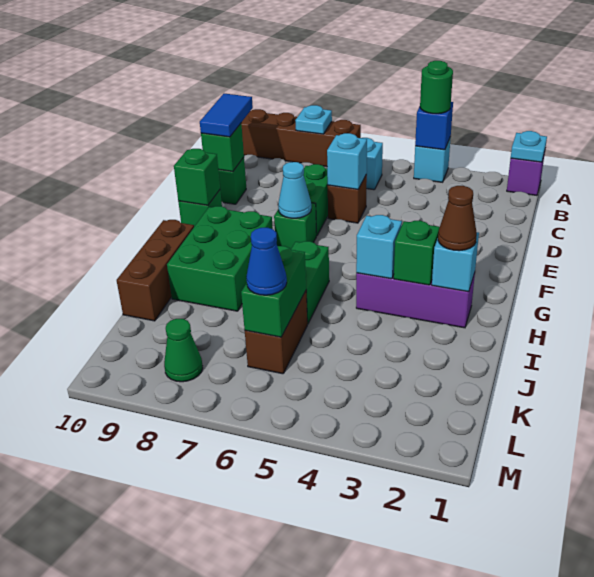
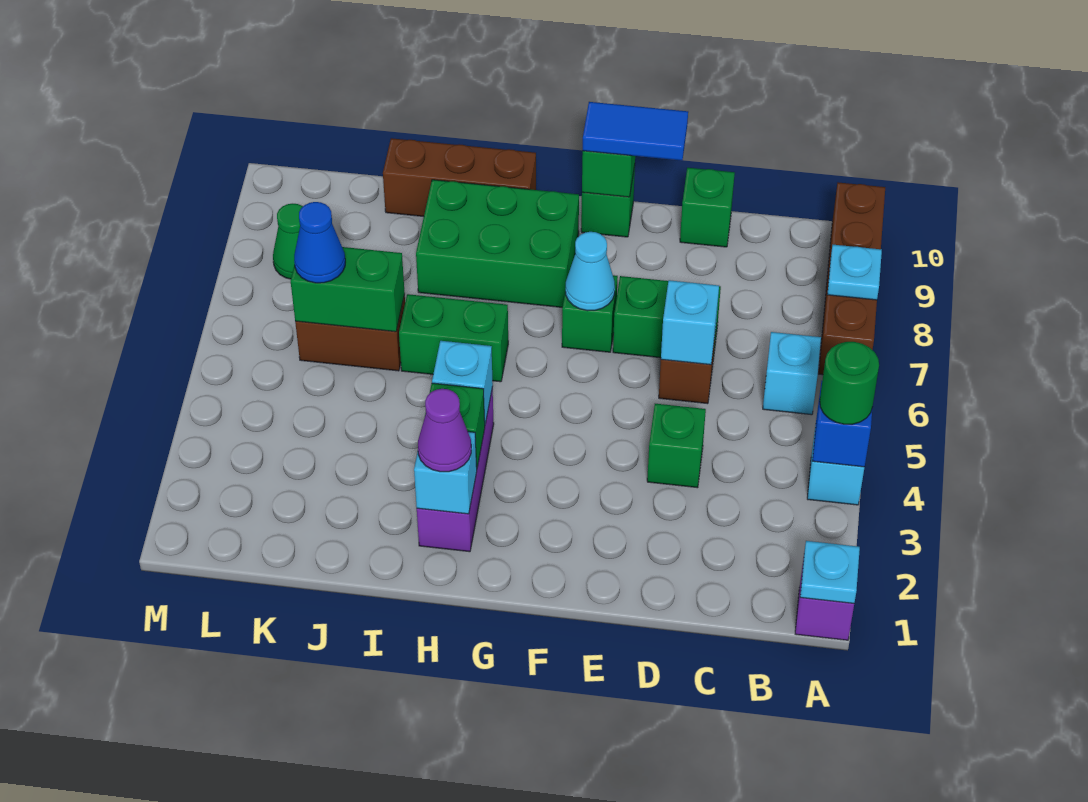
blue tile C10:D10 level 3 -> blue tile E10:F10 level 3
green brick D10 level 2 -> green brick D4 level 1
brown cone H2 level 3 -> purple cone H2 level 3

